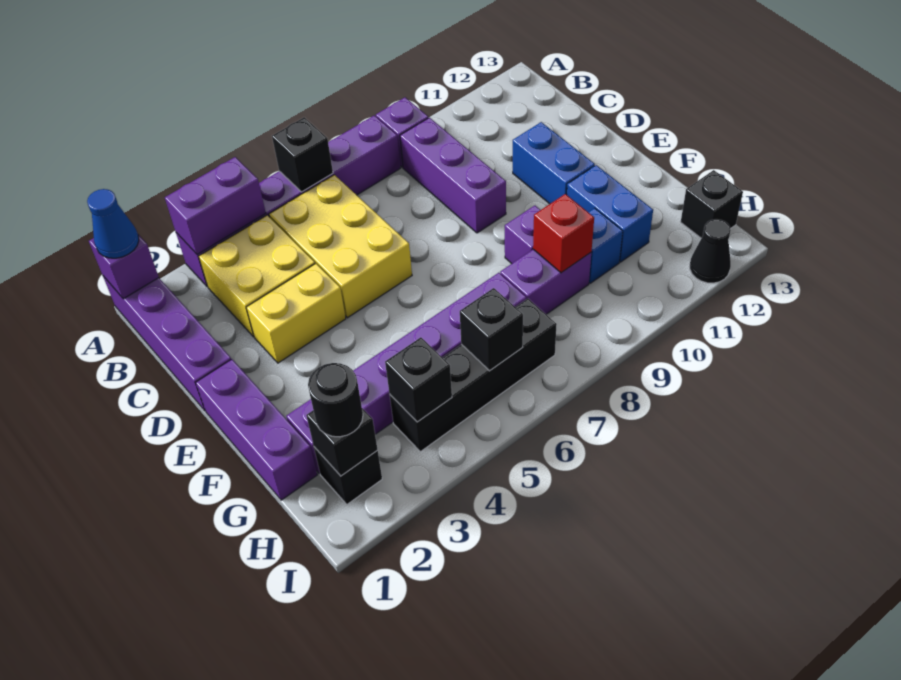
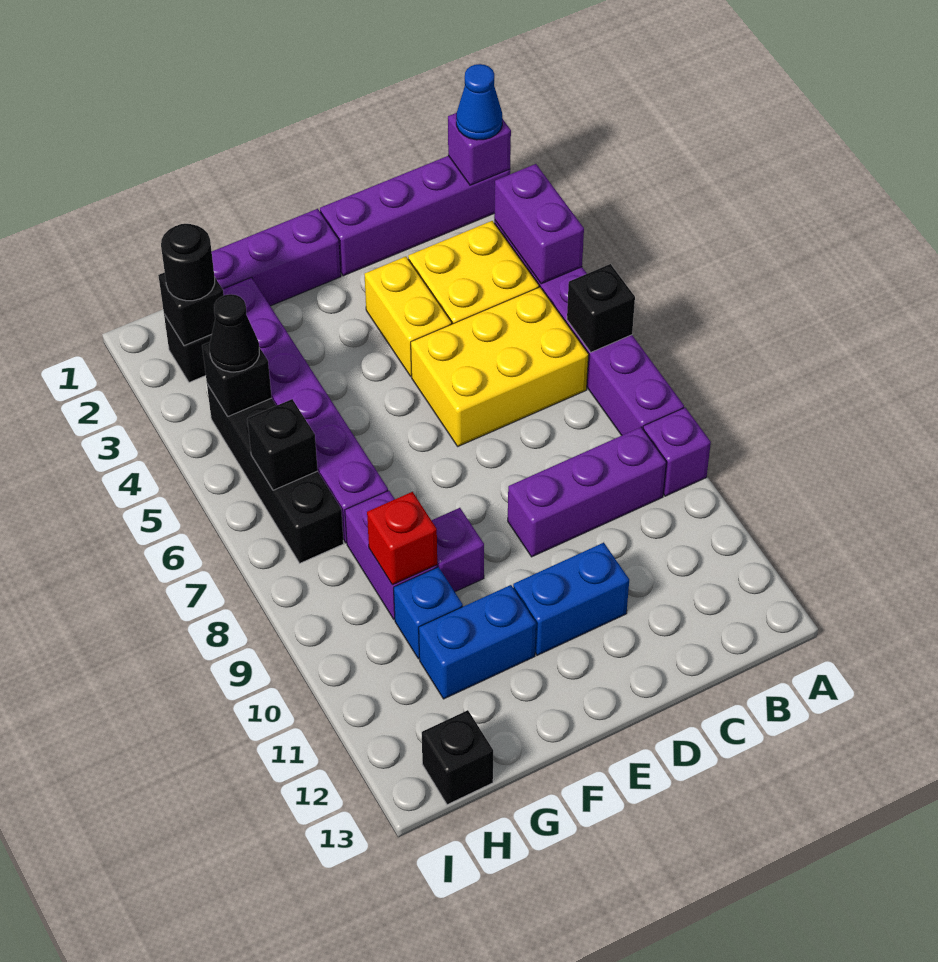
black cone I12 level 1 -> black cone H4 level 3

